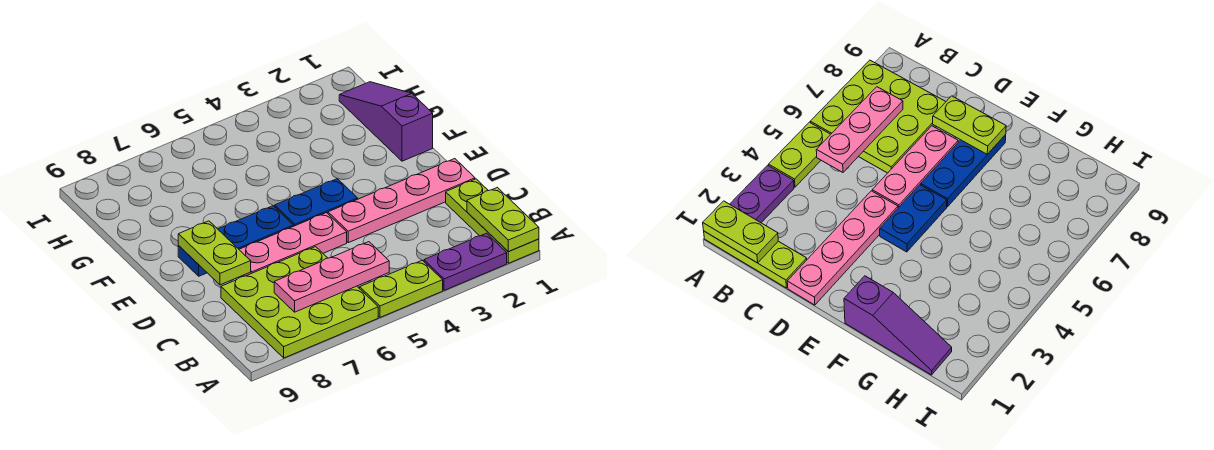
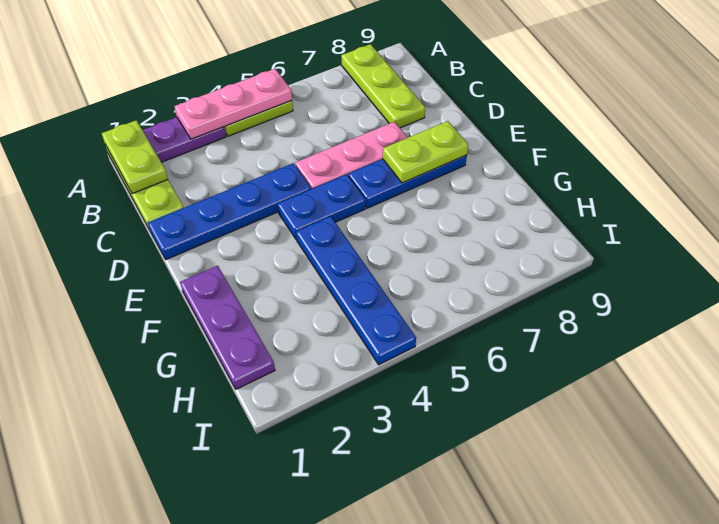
lime plate A6:C8 level 1 -> lime plate A8:C8 level 1
pink plate B5:B7 level 2 -> pink plate A3:A5 level 2
pink plate D1:D4 level 1 -> blue plate D1:D4 level 1
lime plate D8:E8 level 2 -> lime plate E7:E8 level 2
purple slope F1:H1 level 1 top F -> purple plate F1:H1 level 1
none -> blue plate F4:I4 level 1

